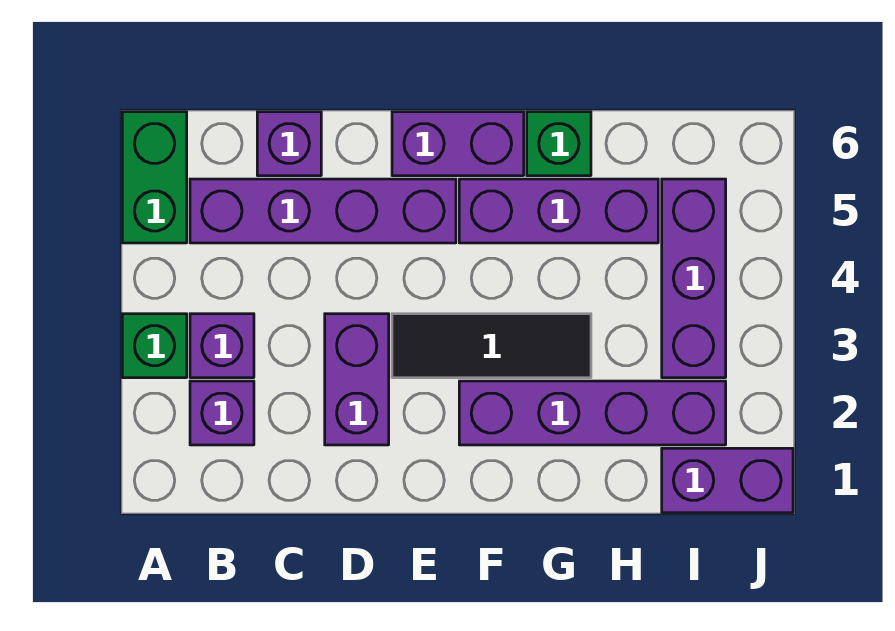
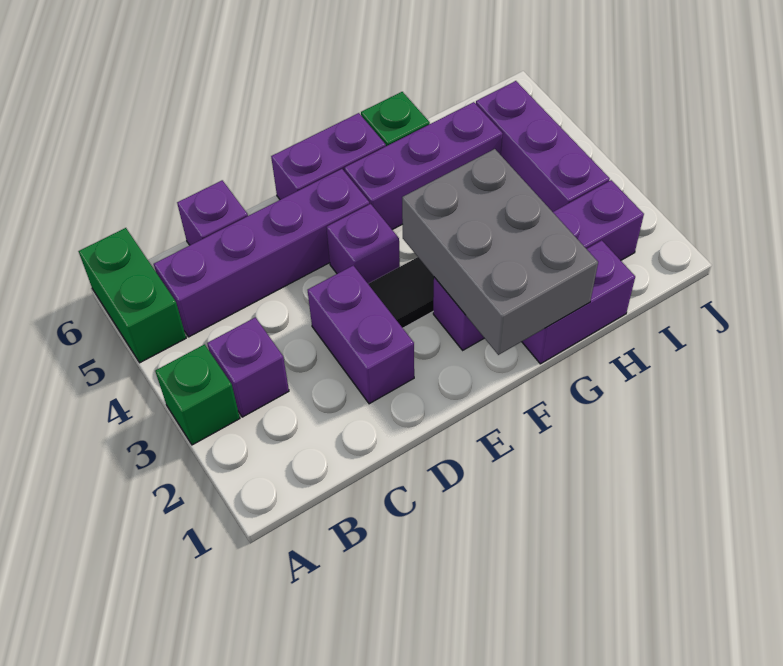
purple brick B2 level 1 -> purple brick E4 level 1
none -> grey brick F1:G3 level 2
purple brick I1:J1 level 1 -> purple brick G1:H1 level 1

